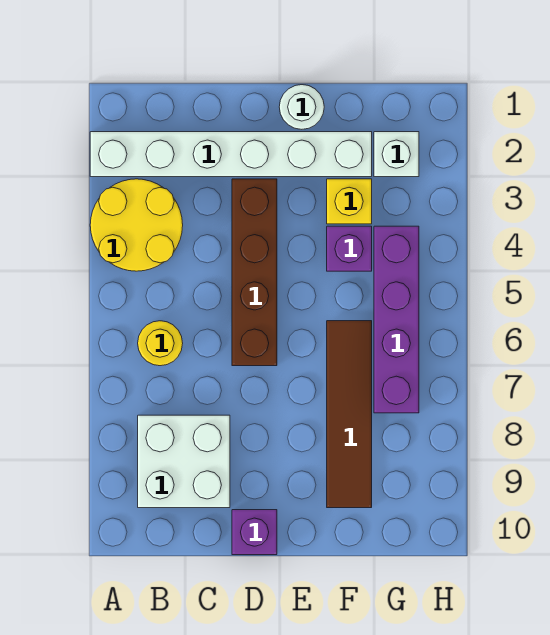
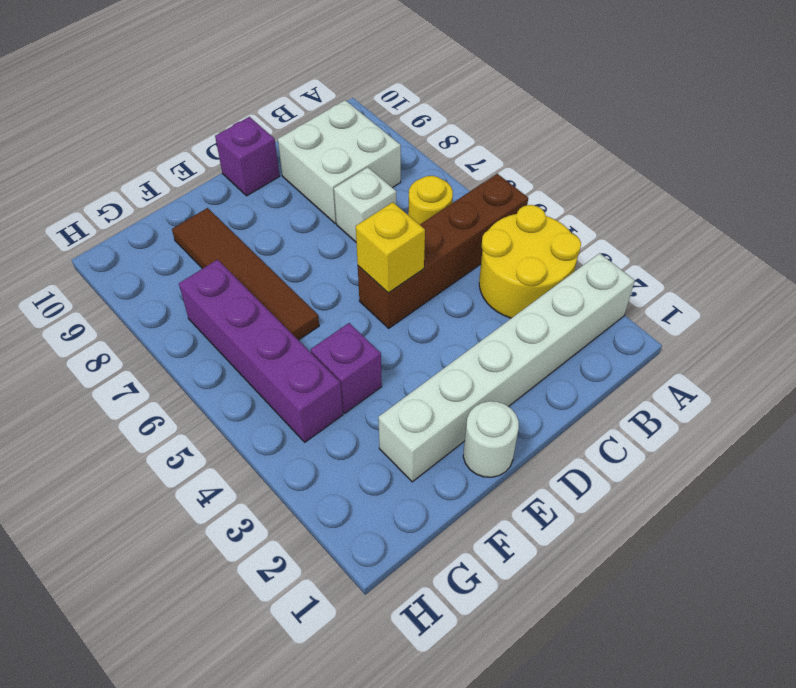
brown brick D3:D6 level 1 -> brown brick A5:D5 level 1
yellow brick F3 level 1 -> yellow brick D5 level 2
white brick G2 level 1 -> white brick C7 level 1

